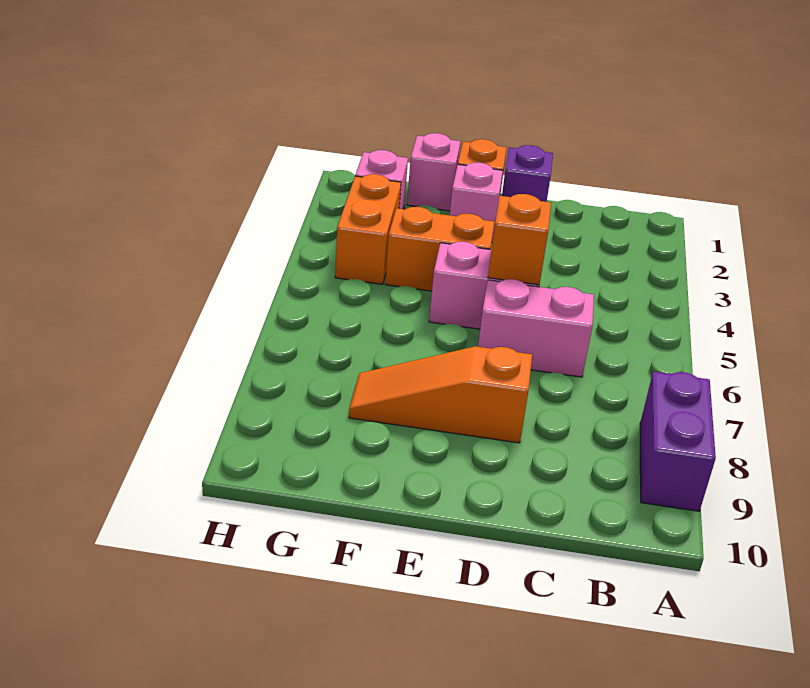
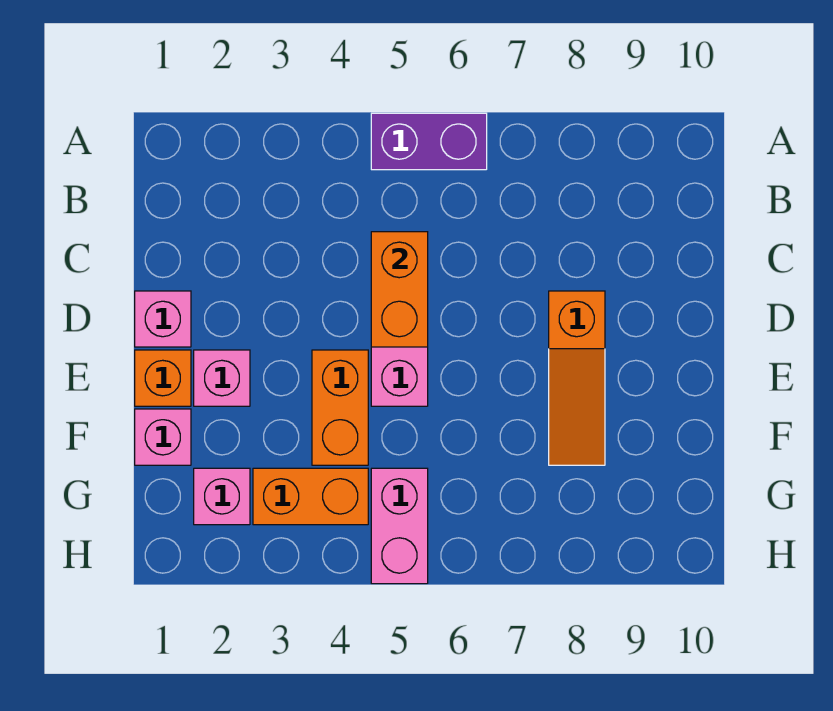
purple brick A8:A9 level 1 -> purple brick A5:A6 level 1
pink brick C6:D6 level 1 -> pink brick G5:H5 level 1
purple brick D1 level 1 -> pink brick D1 level 1
orange brick D5 level 2 -> orange brick C5:D5 level 2

